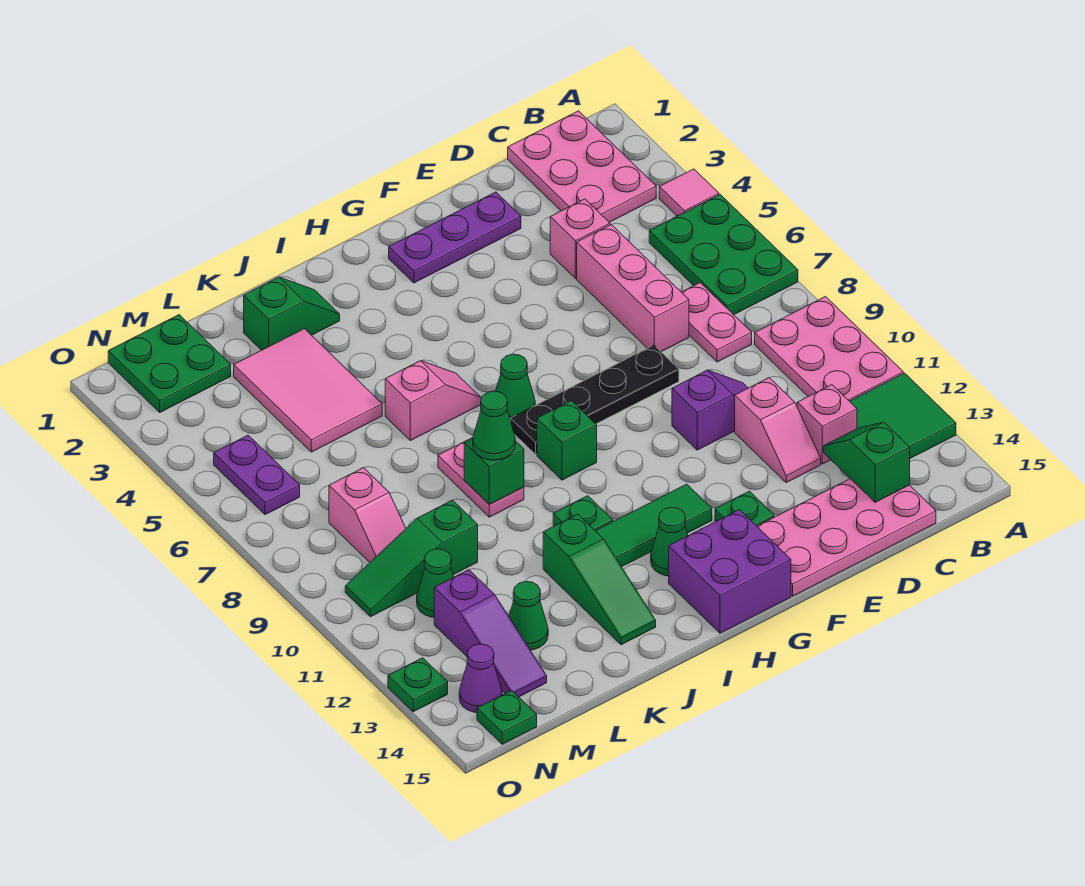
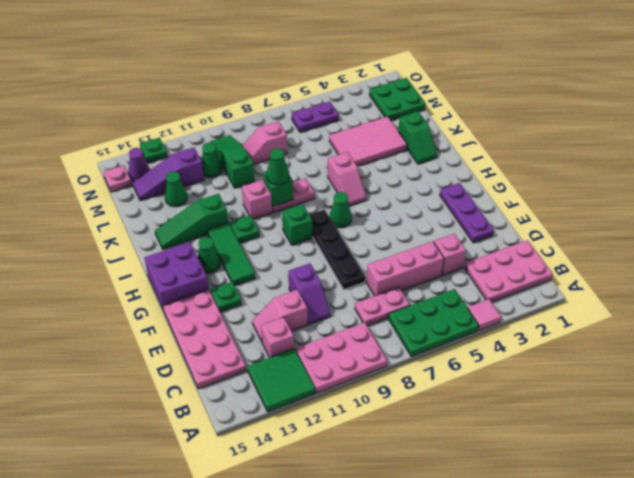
green slope C13:C14 level 2 top 14 -> none
none -> pink brick J10 level 1
green plate N15 level 1 -> pink plate N15 level 1

